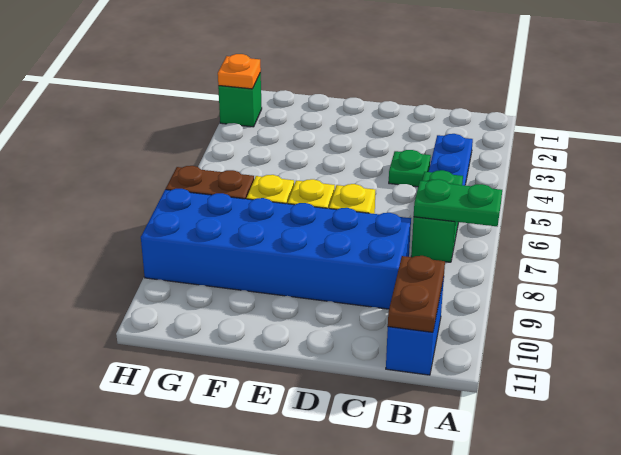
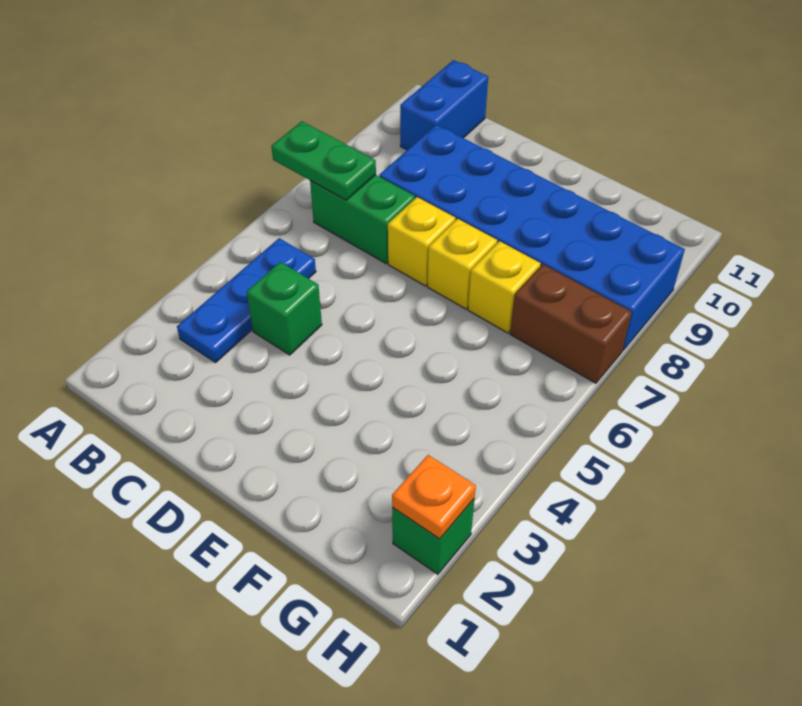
green brick B6:B7 level 1 -> green brick B7:C7 level 1
brown plate B10:B11 level 2 -> none
green plate C4 level 1 -> green brick C4 level 1

